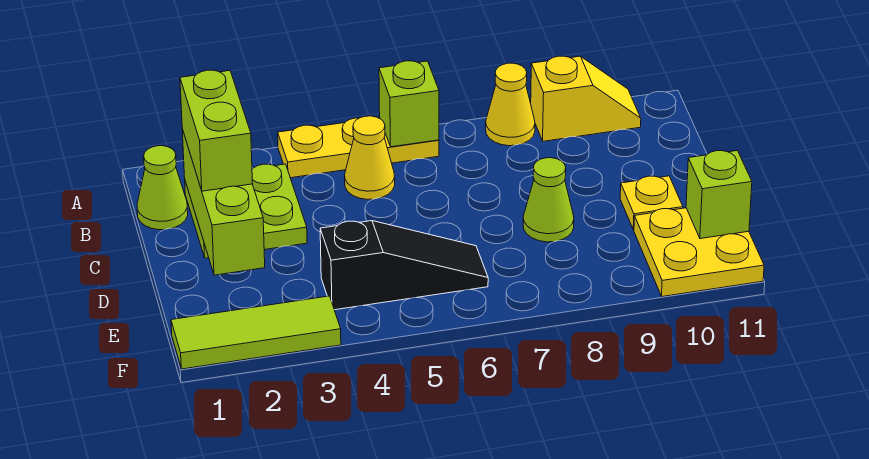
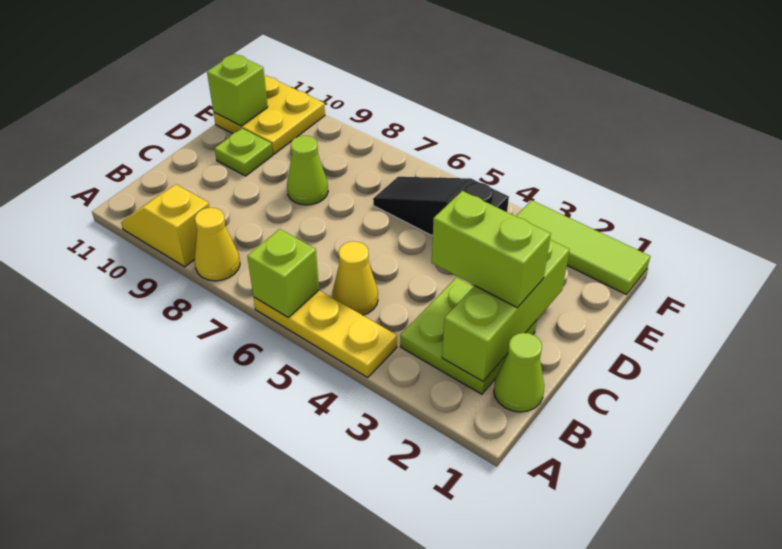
lime brick B2:C2 level 3 -> lime brick C2:C3 level 3
yellow plate D10 level 1 -> lime plate D10 level 1

